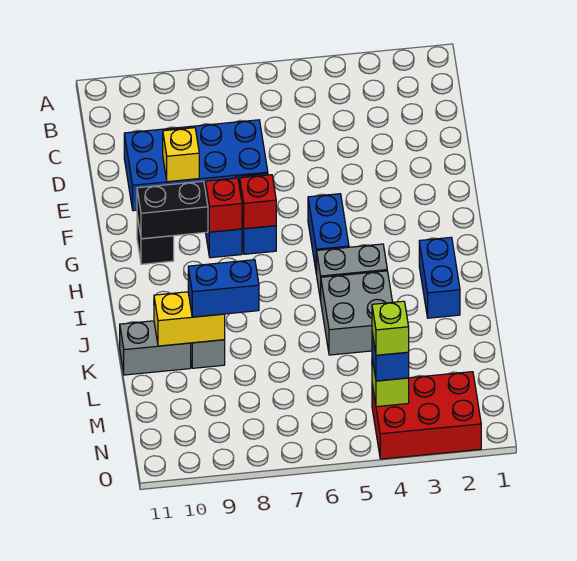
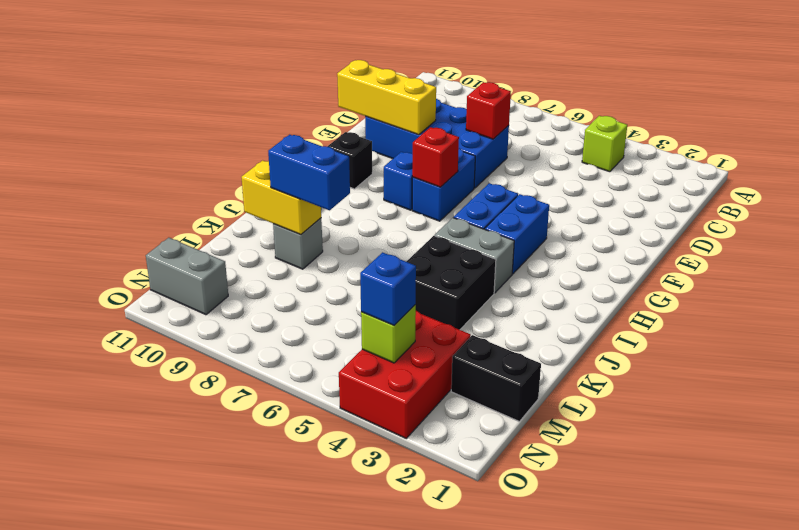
yellow brick E9 level 2 -> yellow brick E9:E11 level 2
red brick G8 level 2 -> red brick D7 level 2
black brick G9:G10 level 2 -> black brick M1:M2 level 1
blue brick I2:J2 level 1 -> blue brick G4:H4 level 1
grey brick J4:K5 level 1 -> black brick J4:K5 level 1
grey brick K10:K11 level 1 -> grey brick N10:N11 level 1
red brick N2:O4 level 1 -> red brick M3:O4 level 1
lime brick N4 level 4 -> lime brick B4 level 1

